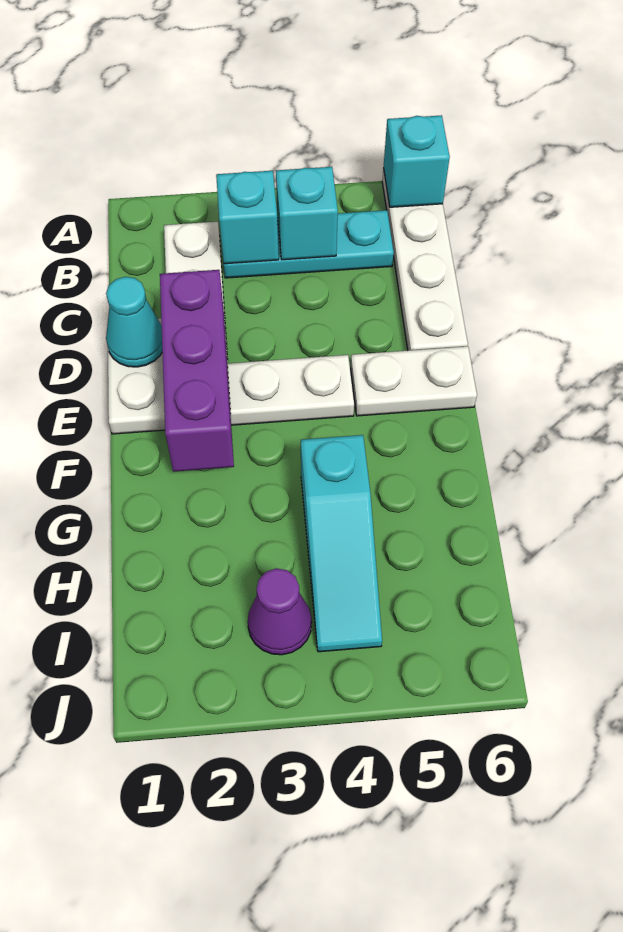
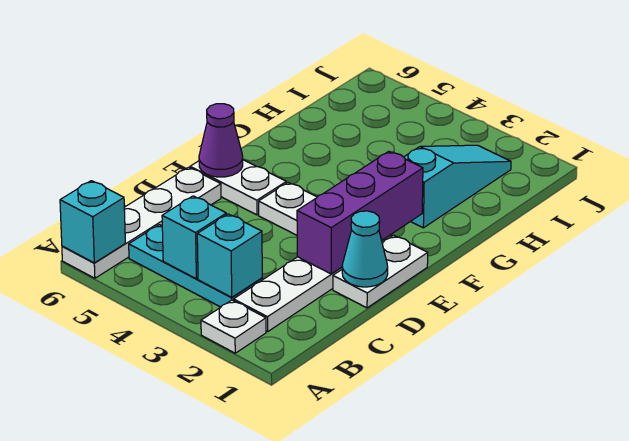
none -> white plate A2 level 1
cyan slope G4:I4 level 1 top G -> cyan slope G2:I2 level 1 top G
purple cone I3 level 1 -> purple cone E6 level 2

